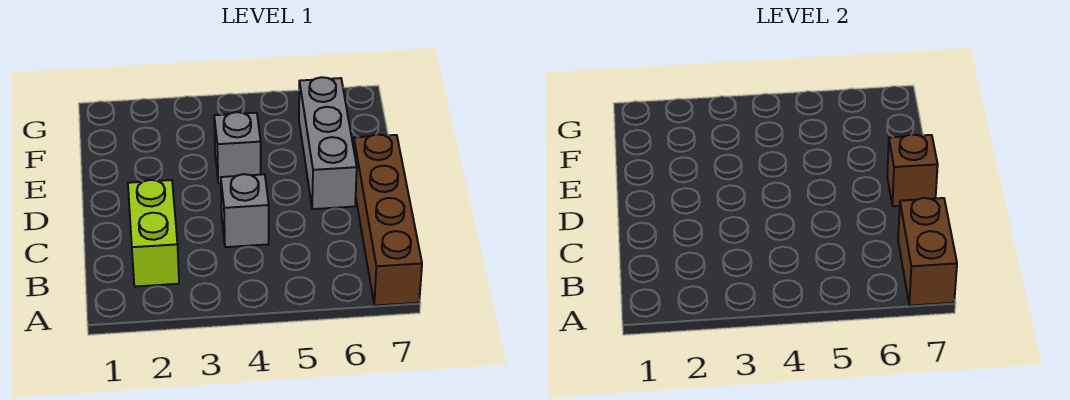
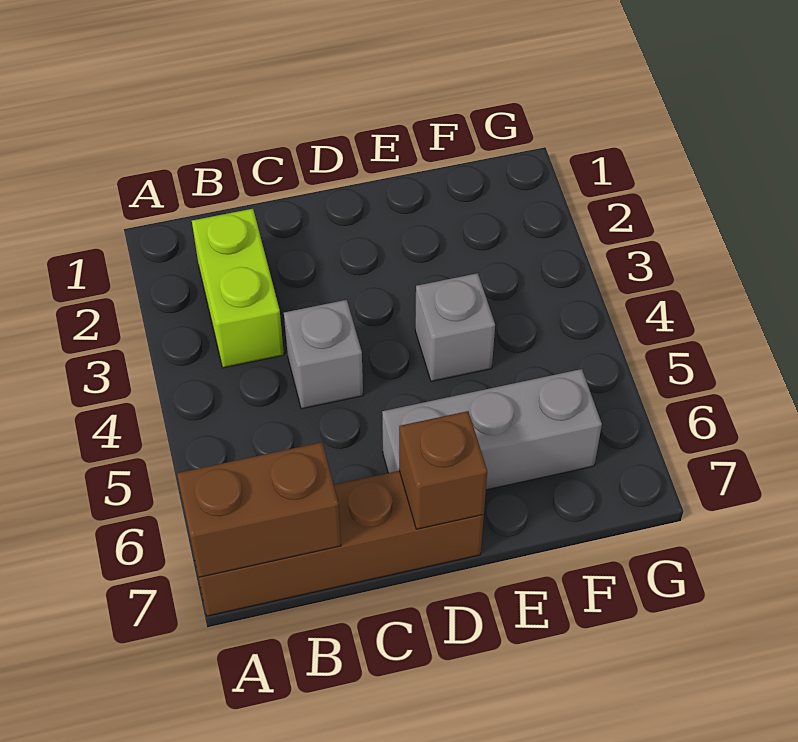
lime brick B2:C2 level 1 -> lime brick B2:B3 level 1

